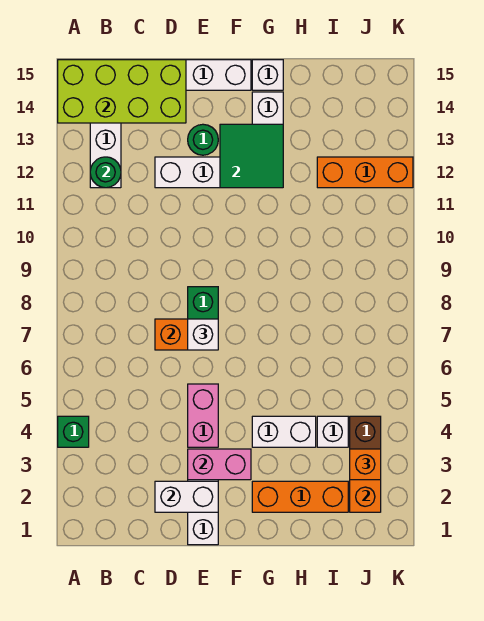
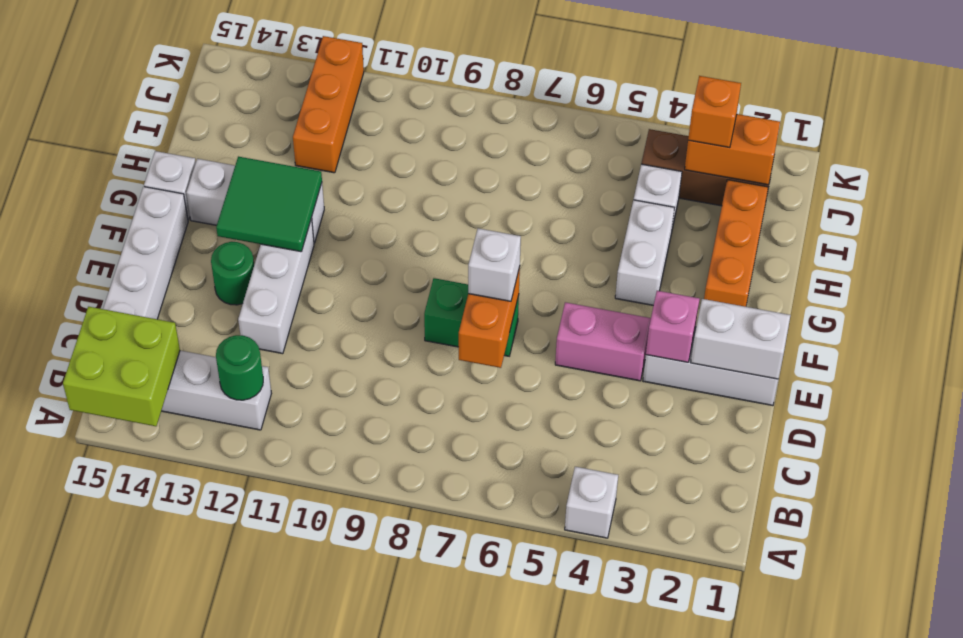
green brick A4 level 1 -> white brick A4 level 1
lime brick A14:D15 level 2 -> lime brick A14:B15 level 2
white brick D2:E2 level 2 -> white brick E1:E2 level 2
pink brick E3:F3 level 2 -> pink brick E3 level 2

